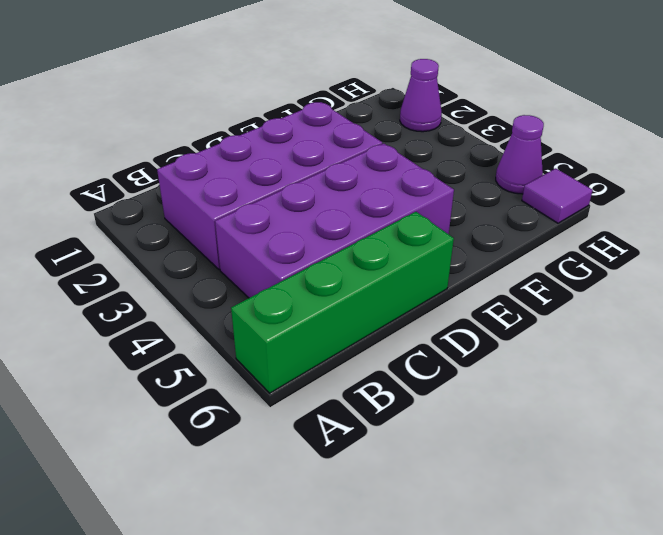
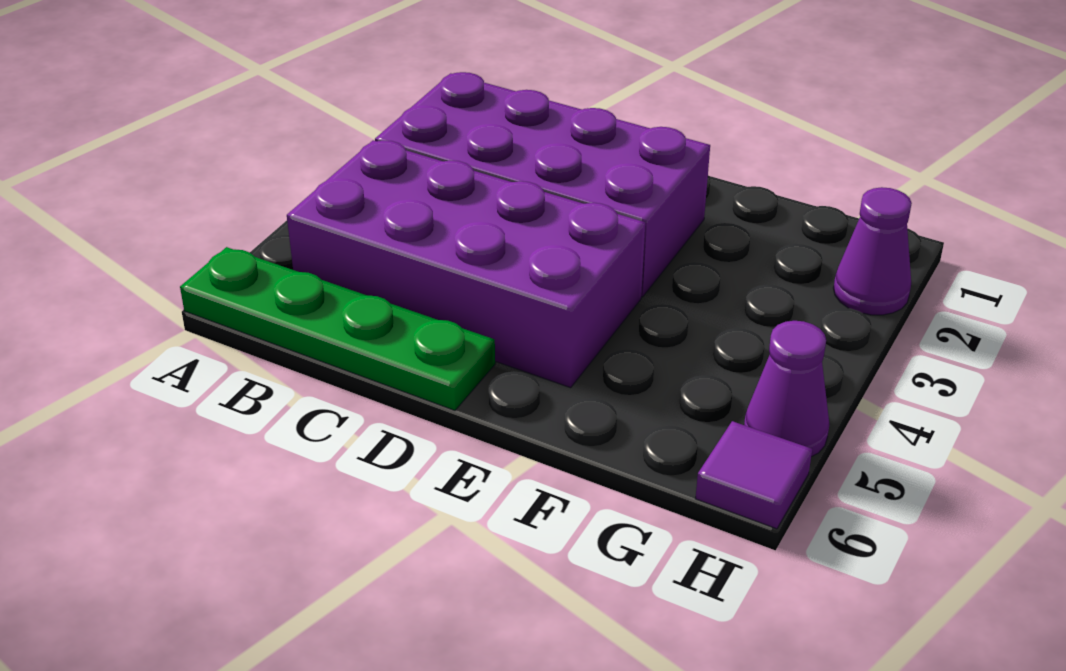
green brick A6:D6 level 1 -> green plate A6:D6 level 1

